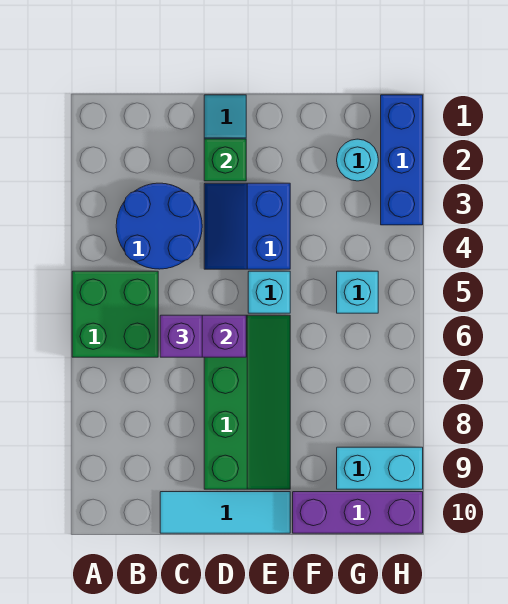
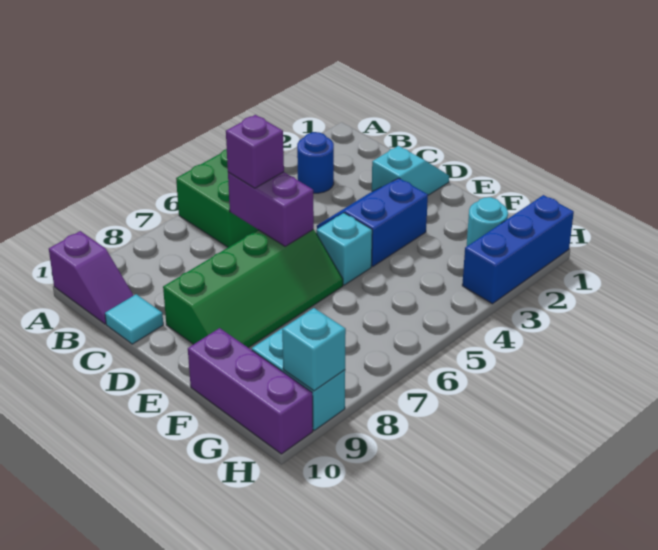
none -> purple slope A10:B10 level 1 top A
blue round brick B3:C4 level 1 -> blue round brick B3 level 1
cyan tile C10:E10 level 1 -> cyan tile C10 level 1
green brick D2 level 2 -> none
cyan brick G5 level 1 -> cyan brick H9 level 2

